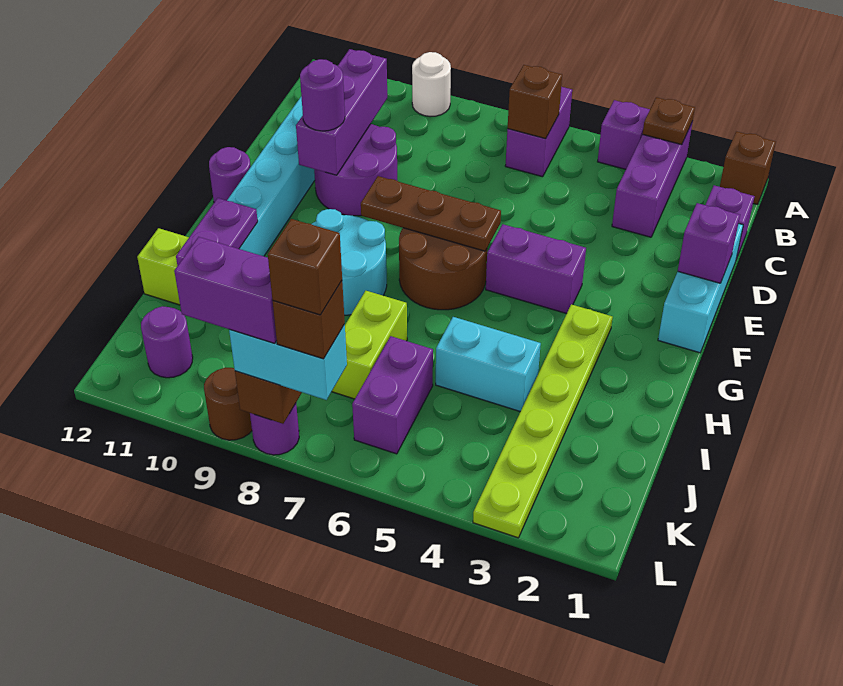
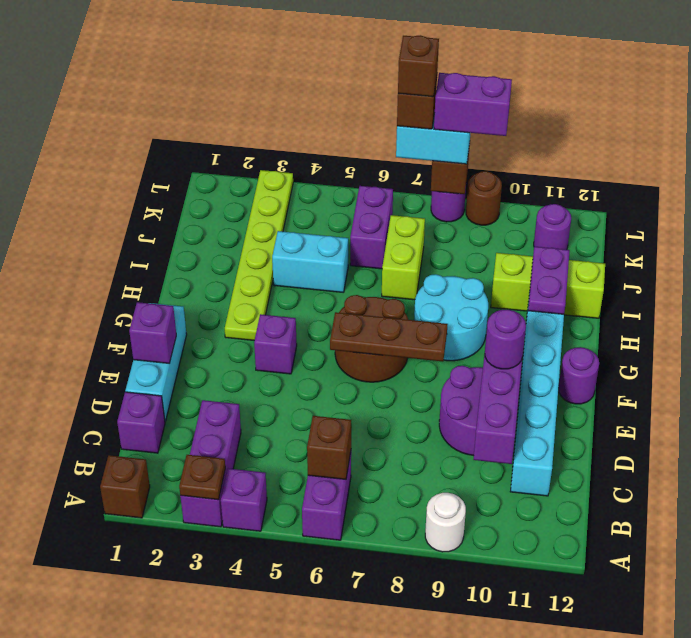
purple brick F4:F5 level 1 -> purple brick F4 level 1

